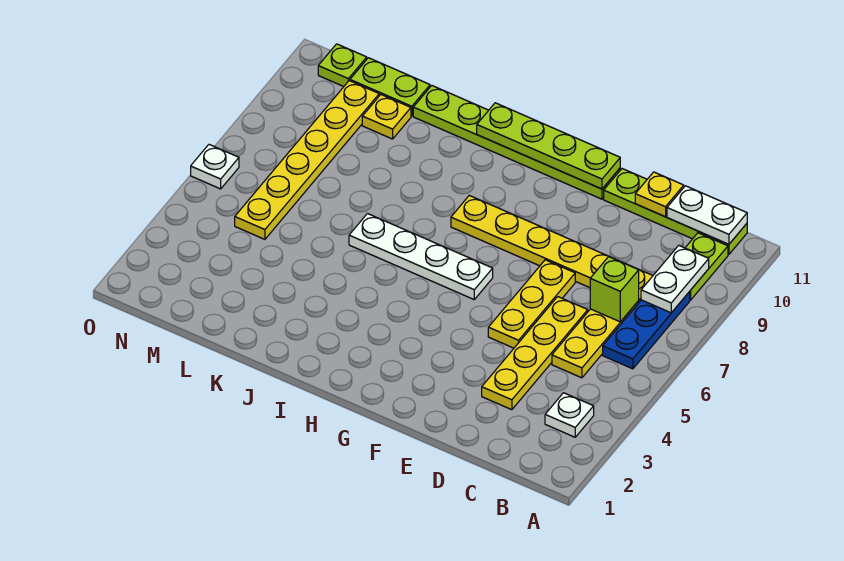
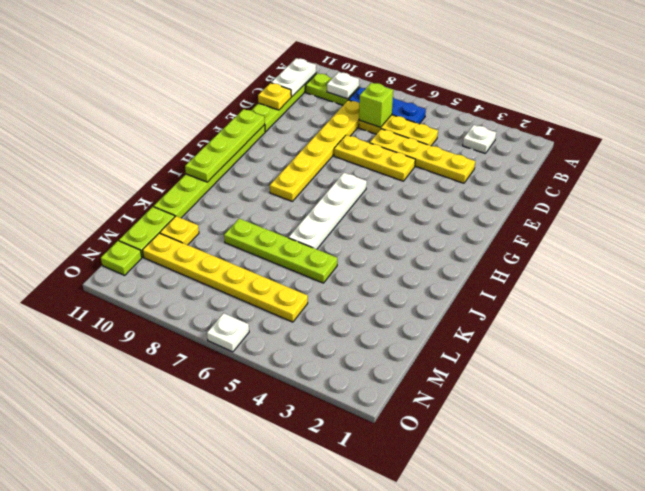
white plate B8:B9 level 2 -> white plate B9 level 2
none -> lime plate K5:K8 level 1

